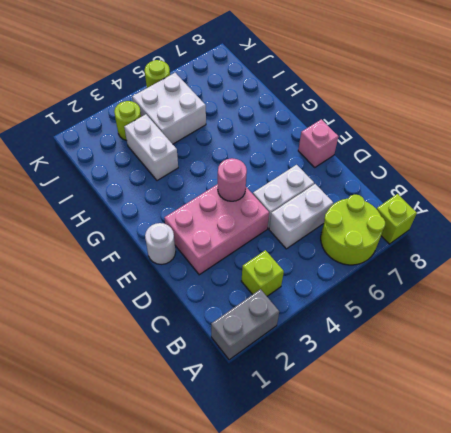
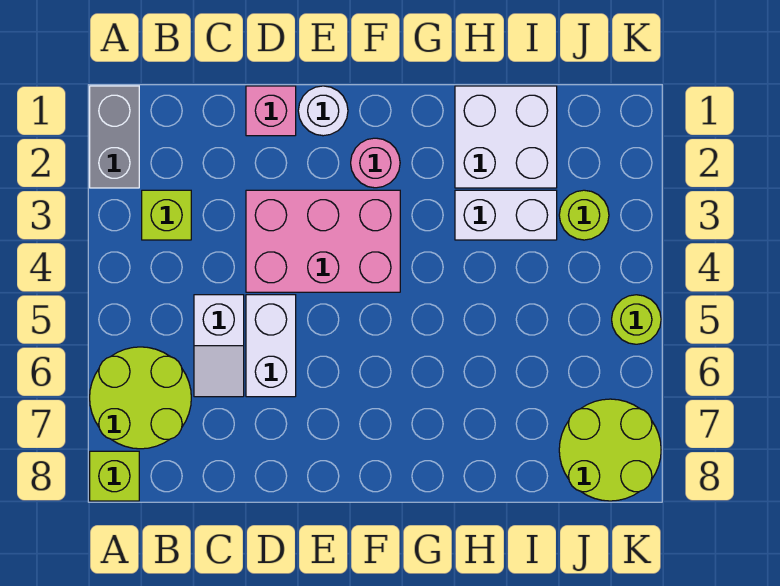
white brick C5:C6 level 1 -> white slope C5:C6 level 1 top 5
pink brick D2:E4 level 1 -> pink brick D3:F4 level 1
pink round brick E4 level 2 -> pink round brick F2 level 1
pink brick E8 level 1 -> pink brick D1 level 1
white brick I4:J5 level 1 -> white brick H1:I2 level 1
none -> lime round brick J7:K8 level 1

